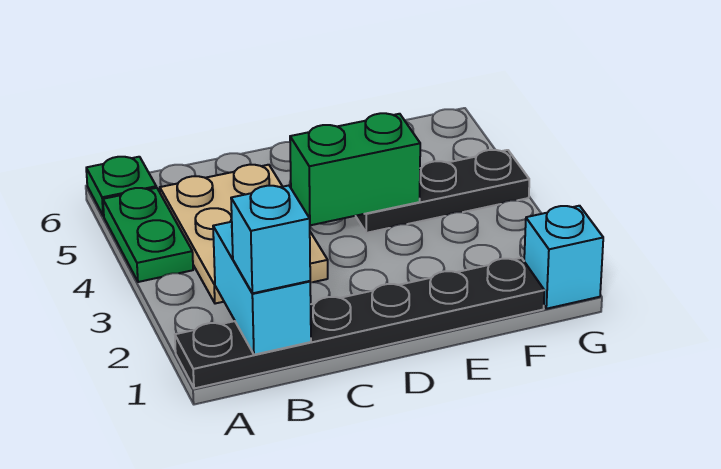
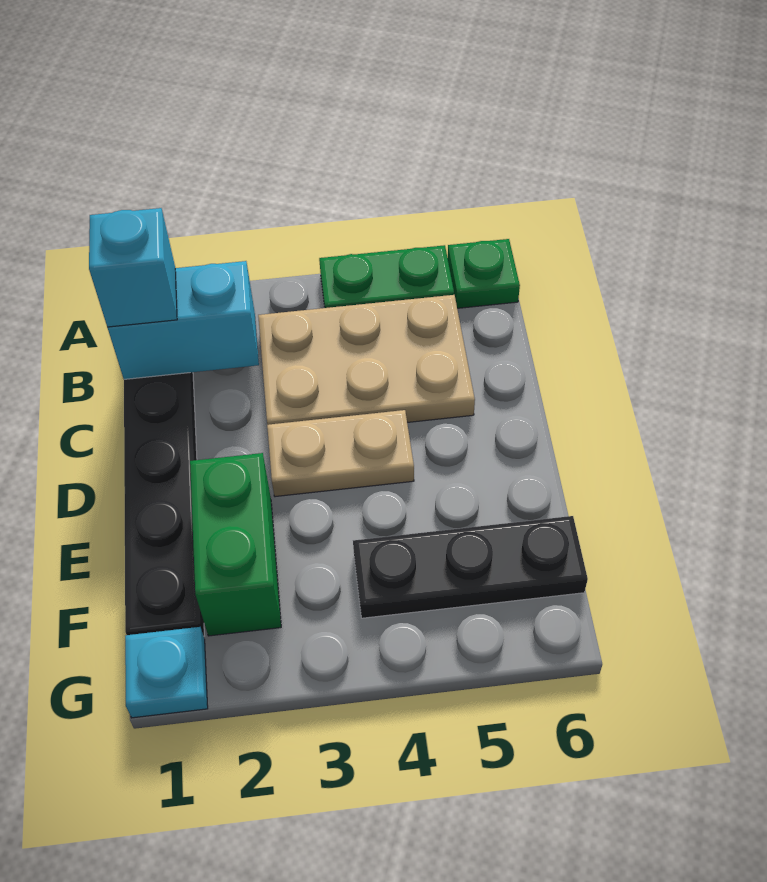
none -> tan plate D3:D4 level 1
green brick D4:E4 level 2 -> green brick E2:F2 level 1
black plate E4:G4 level 1 -> black plate F4:F6 level 1
cyan brick G1 level 1 -> cyan plate G1 level 1

